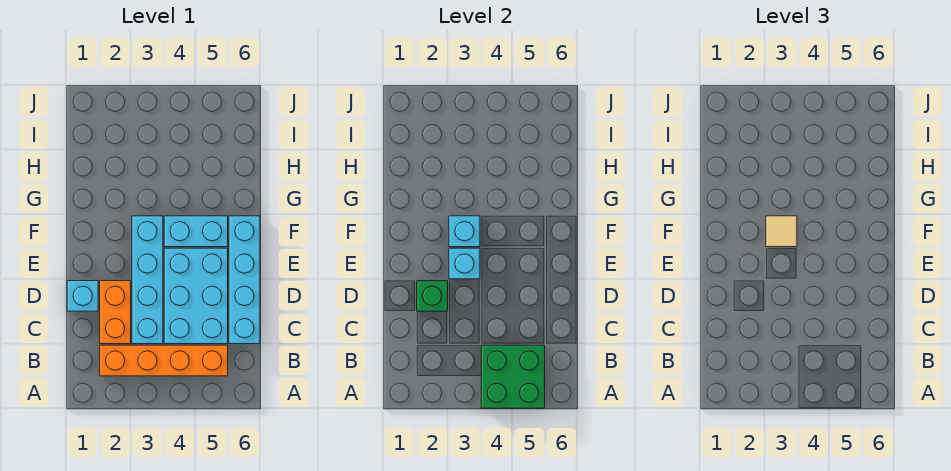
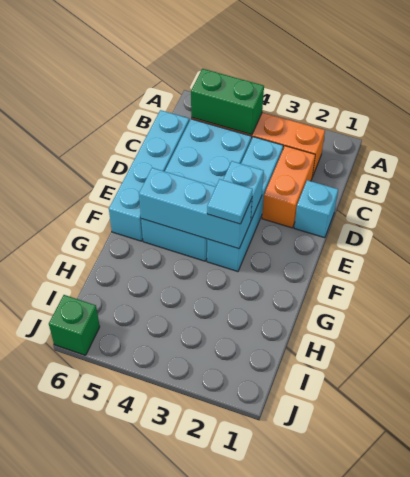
green brick A4:B5 level 2 -> green brick B4:B5 level 2
green brick D2 level 2 -> green brick J6 level 1
cyan brick F3 level 2 -> cyan brick F3:F5 level 2
tan tile F3 level 3 -> cyan tile F3 level 3

